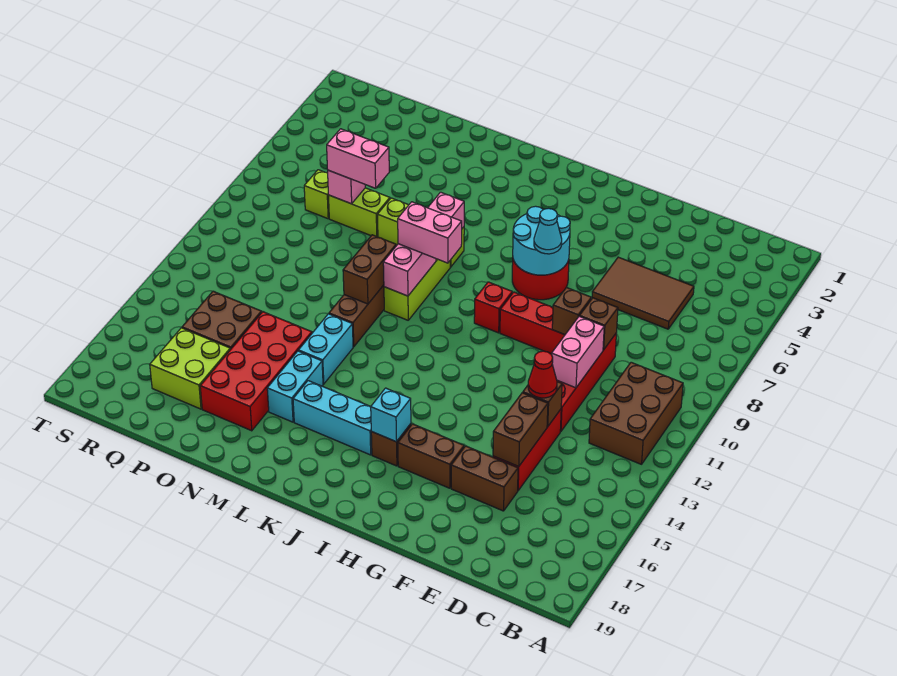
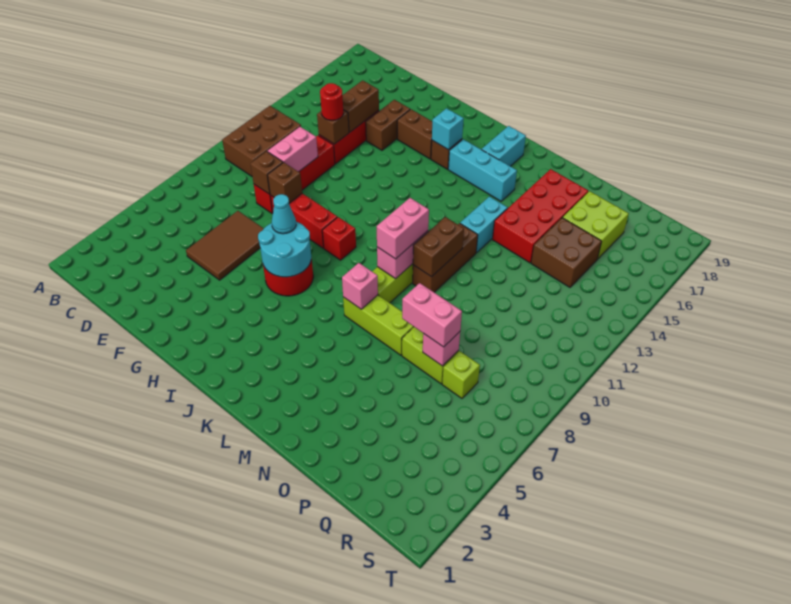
brown tile D5:F6 level 1 -> brown tile E5:F7 level 1
red cone E13 level 3 -> red round brick E13 level 3
brown brick E16:F16 level 1 -> brown brick F15:F16 level 1
pink brick K9:L9 level 3 -> pink brick L9:L10 level 3
cyan brick M15:M16 level 1 -> cyan brick K17:K18 level 1

